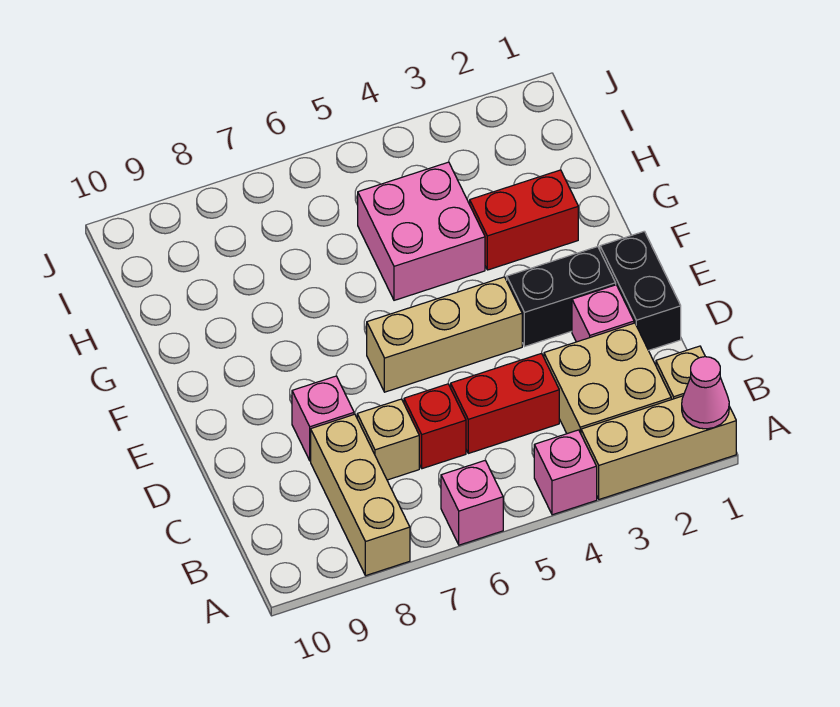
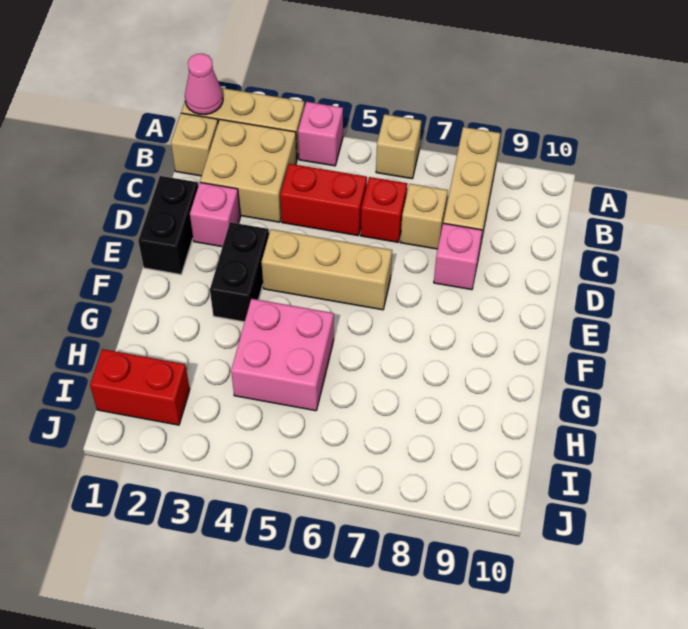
pink brick A6 level 1 -> tan brick A6 level 1
black brick E2:E3 level 1 -> black brick E3:F3 level 1
red brick G2:G3 level 1 -> red brick I1:I2 level 1

